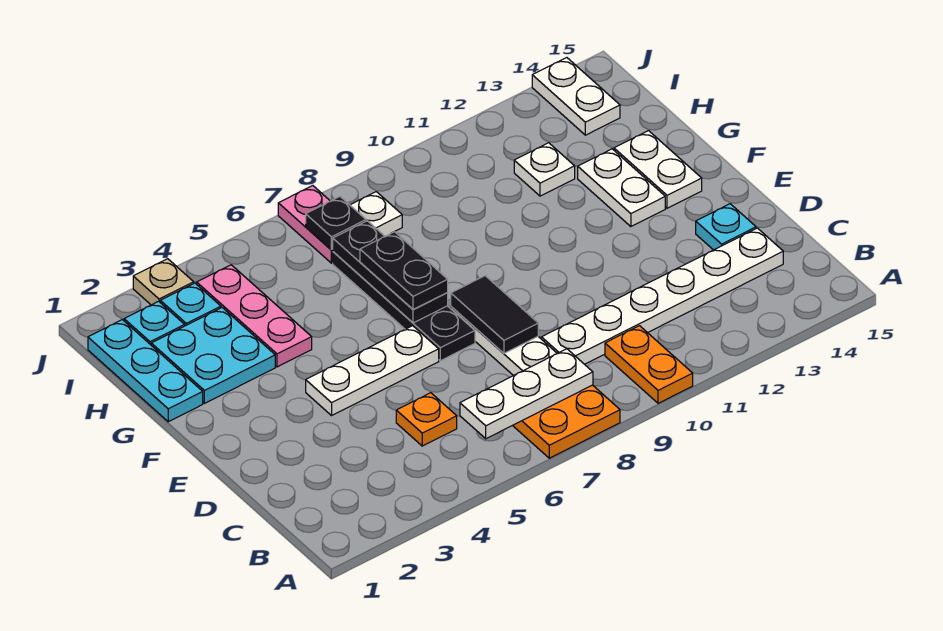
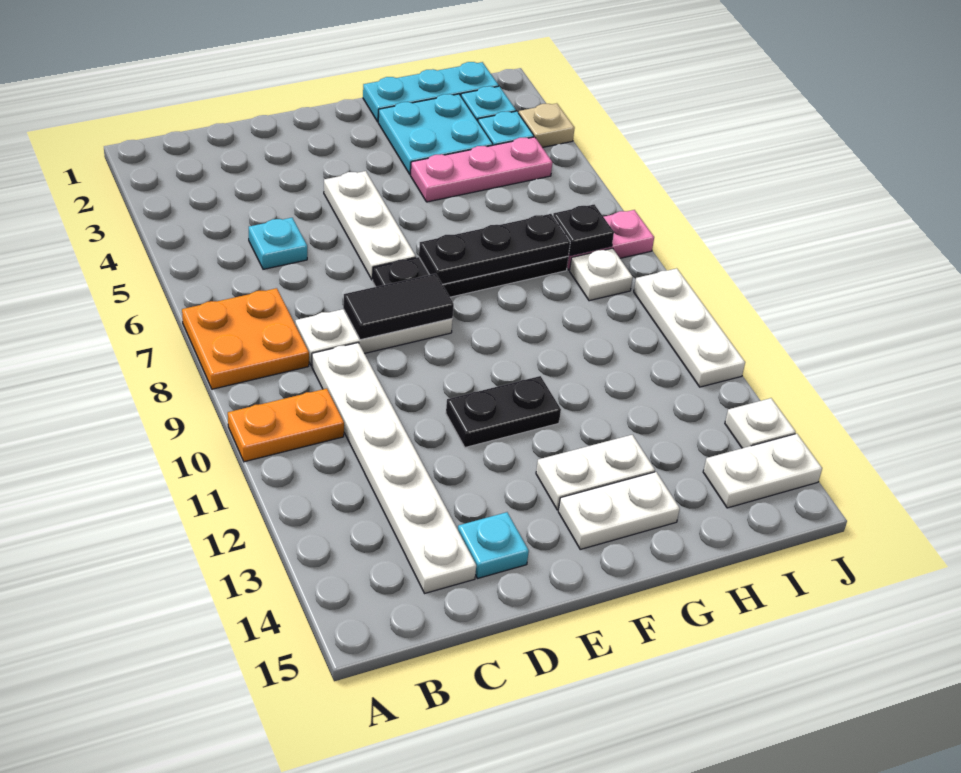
white plate B6:B8 level 2 -> white plate J9:J11 level 1
orange plate C5 level 1 -> cyan plate C5 level 1
black plate F7:G7 level 3 -> black plate E11:F11 level 1
white plate H12 level 1 -> white plate J13 level 1

